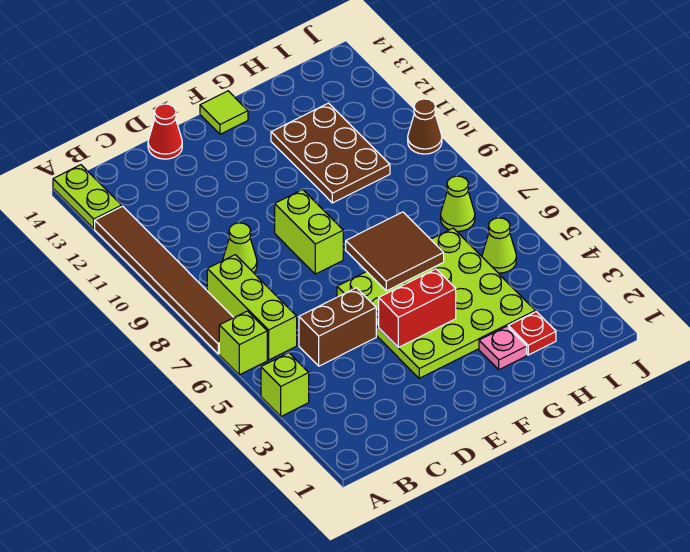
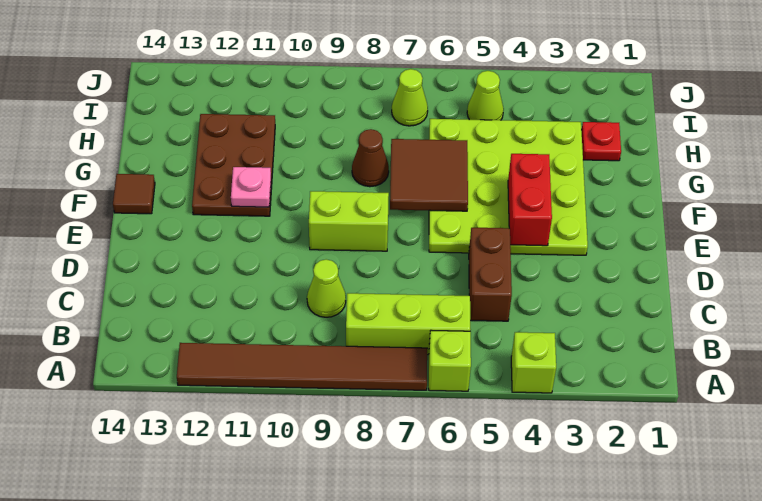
lime plate A13:A14 level 1 -> none
red cone D14 level 1 -> none
lime tile F14 level 1 -> brown tile F14 level 1
pink plate G2 level 1 -> pink plate F11 level 2
brown plate G10:H12 level 1 -> brown plate F11:H12 level 1
brown cone J10 level 1 -> brown cone G8 level 1

